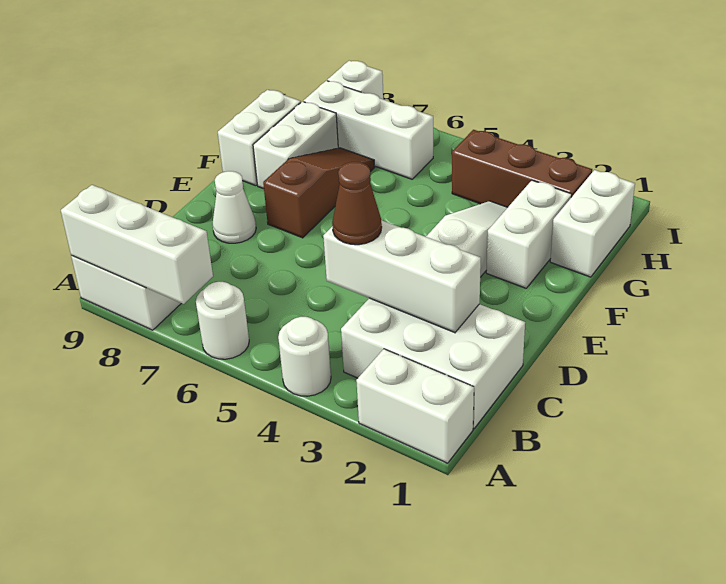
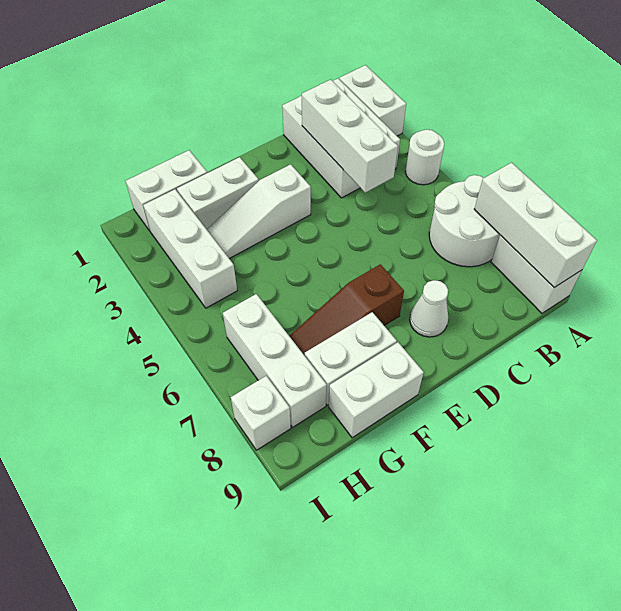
white round brick A6 level 1 -> white round brick A6:B7 level 1
brown cone C4 level 3 -> none
brown brick H2:H4 level 1 -> white brick H2:H4 level 1

